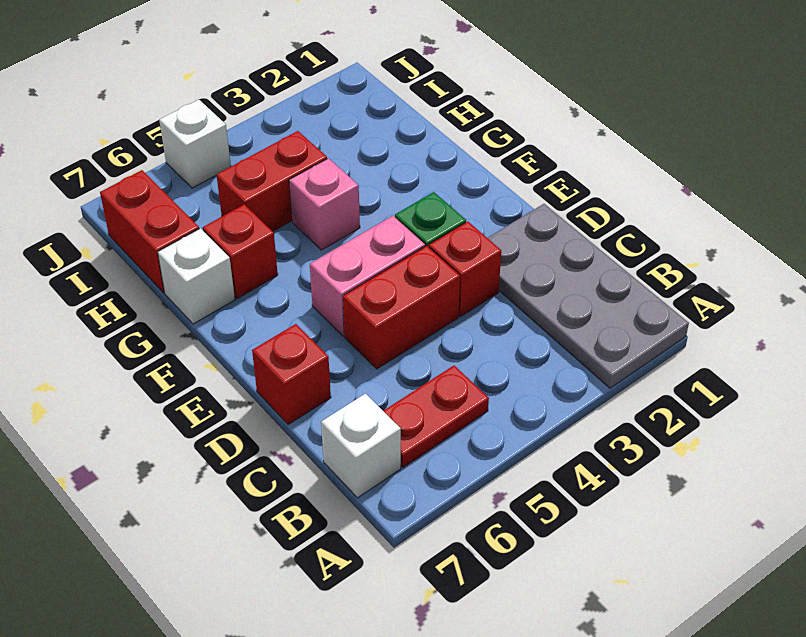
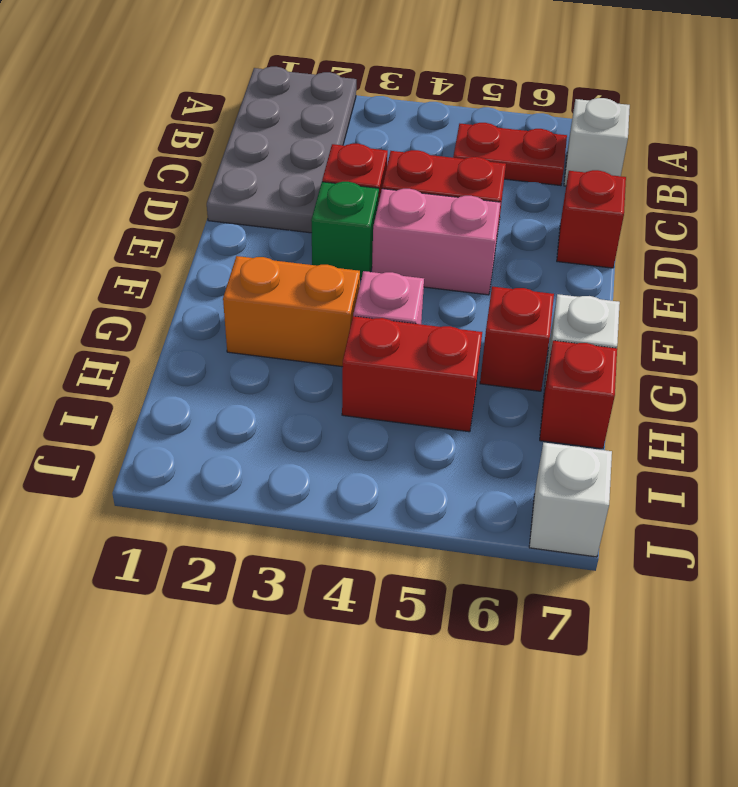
none -> orange brick G2:G3 level 1
red brick H7:I7 level 1 -> red brick H7 level 1
white brick J5 level 1 -> white brick J7 level 1

